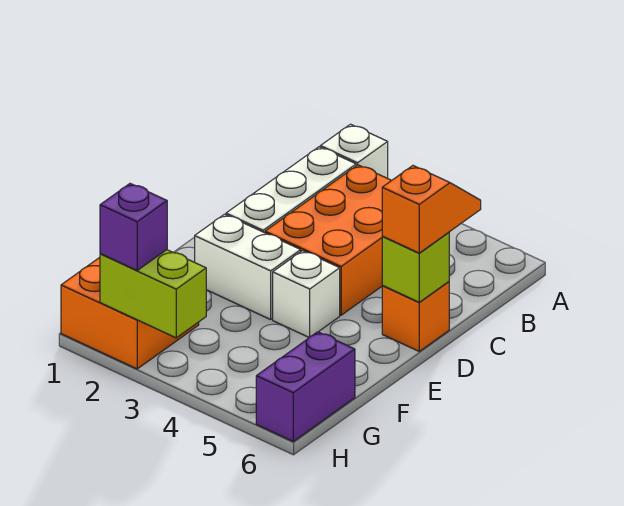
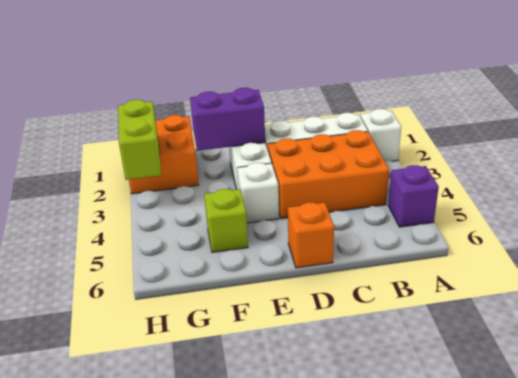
orange slope C6:D6 level 3 top D -> none
lime brick D6 level 2 -> lime brick F5 level 1
purple brick G6:H6 level 1 -> purple brick E2:F2 level 2
purple brick H2 level 3 -> purple brick A5 level 1

